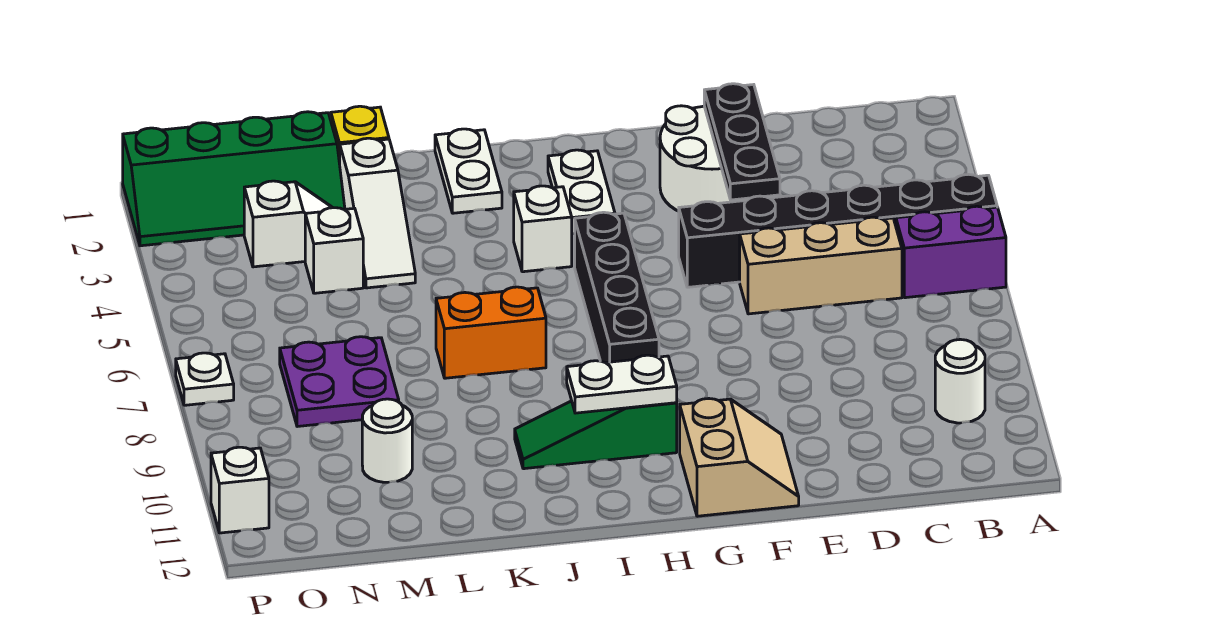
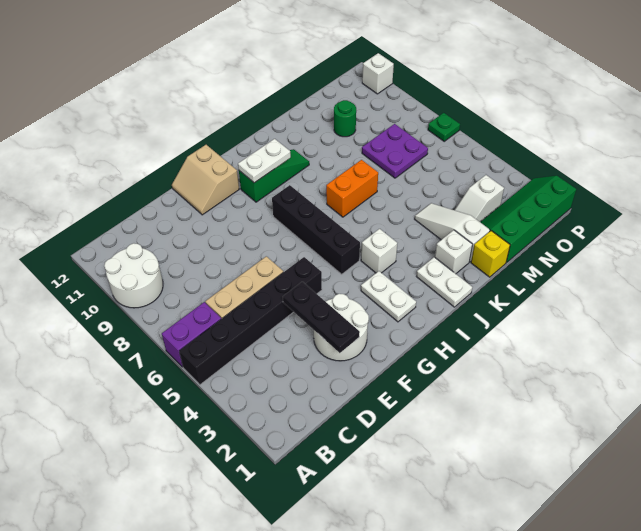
white round brick B10 level 1 -> white round brick A9:B10 level 1
white brick M4 level 1 -> white brick K2 level 1
white round brick M10 level 1 -> green round brick M10 level 1
white plate P7 level 1 -> green plate P7 level 1

